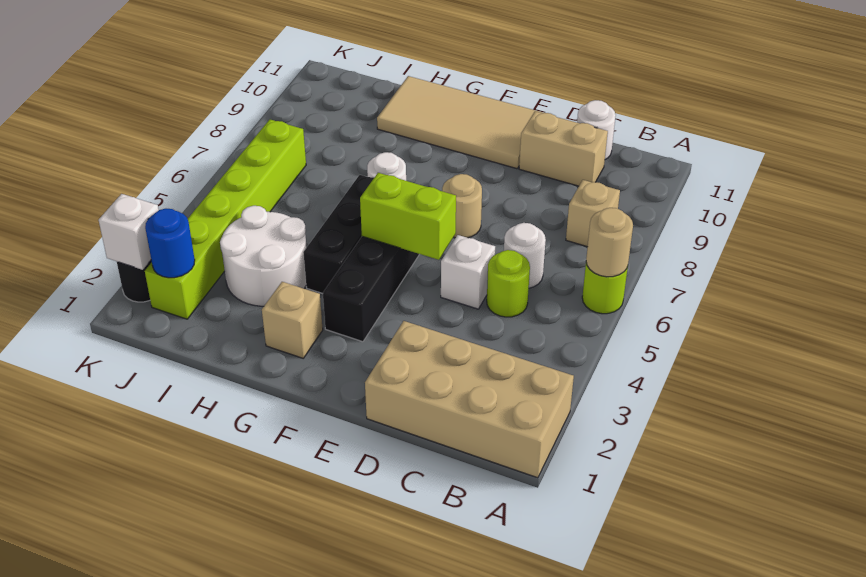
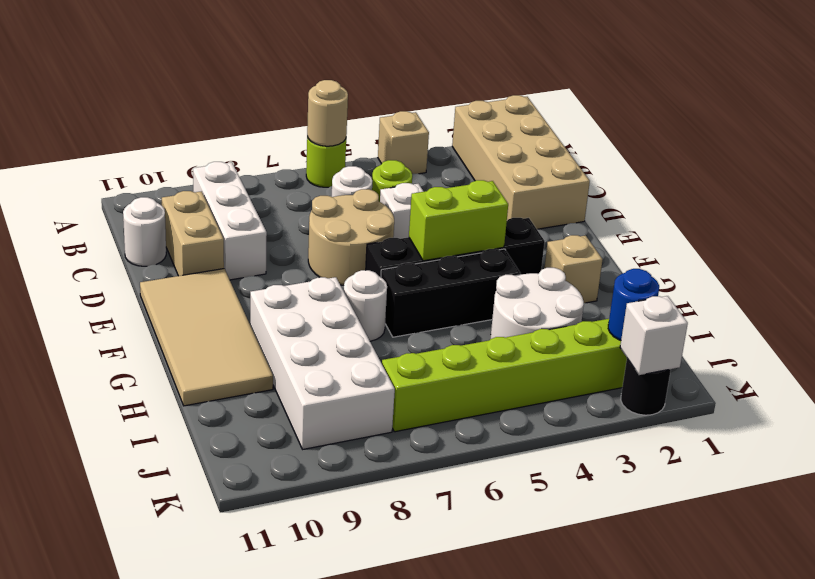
tan brick B8 level 1 -> tan brick A4 level 1
none -> white brick B9:D9 level 1
lime brick E5:F5 level 2 -> lime brick F4:F5 level 2
tan round brick E7 level 1 -> tan round brick D6:E7 level 1
none -> white brick G8:J9 level 1

